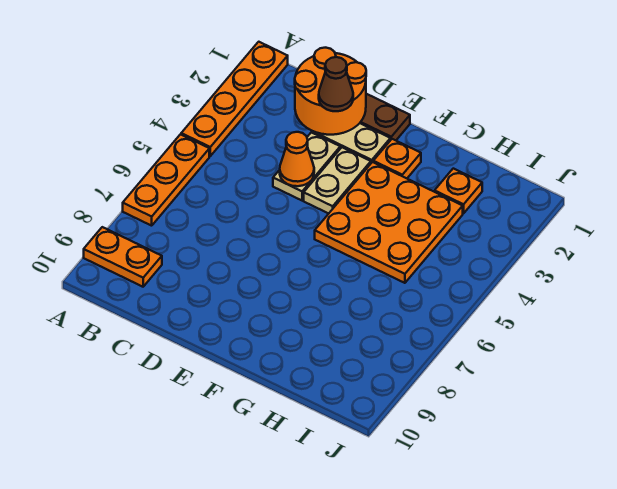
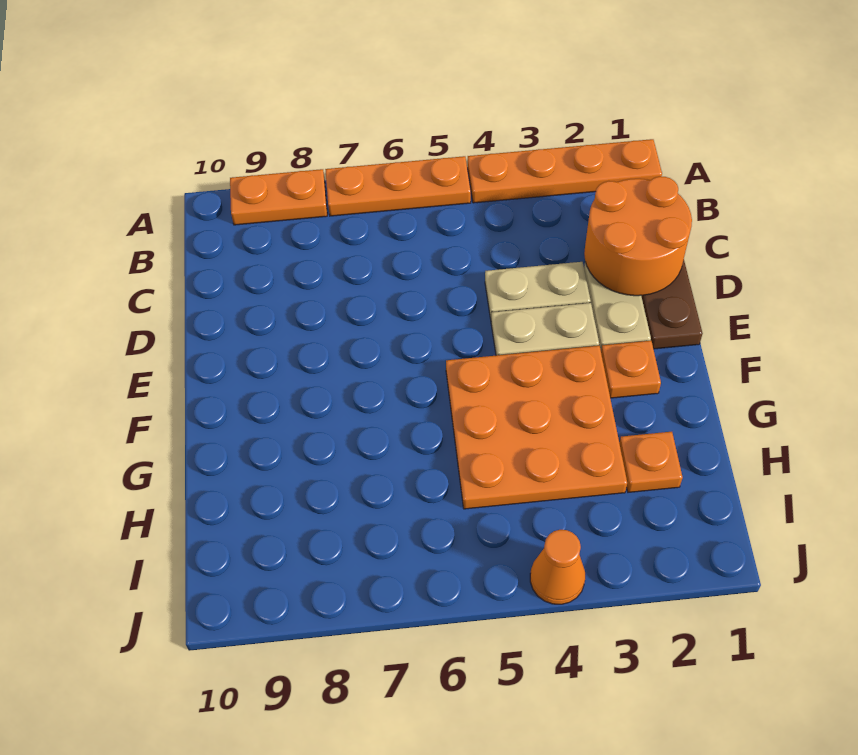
orange plate A9:B9 level 1 -> orange plate A8:A9 level 1
brown cone D2 level 3 -> none
orange cone D4 level 2 -> orange cone J4 level 1

